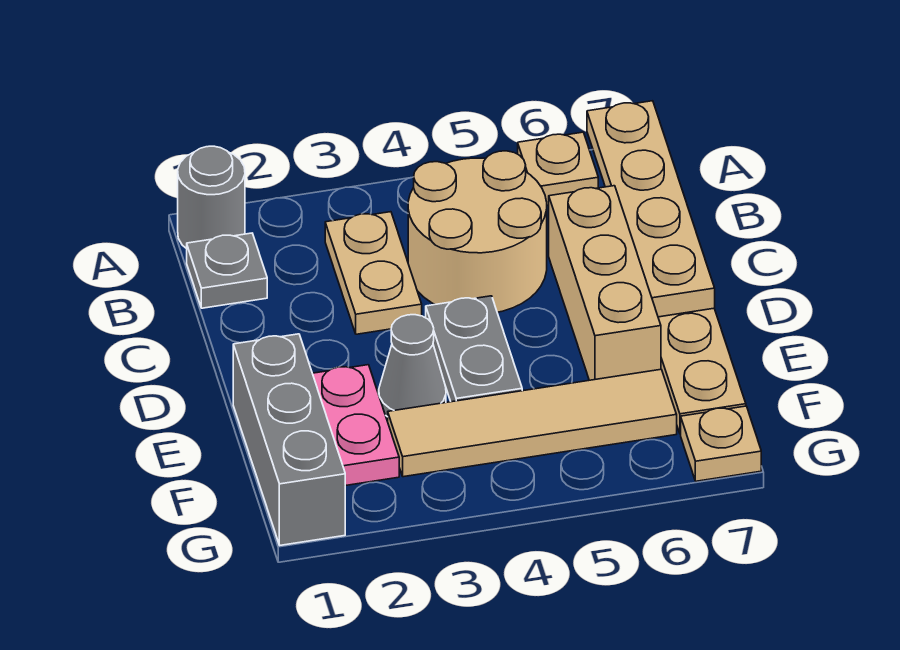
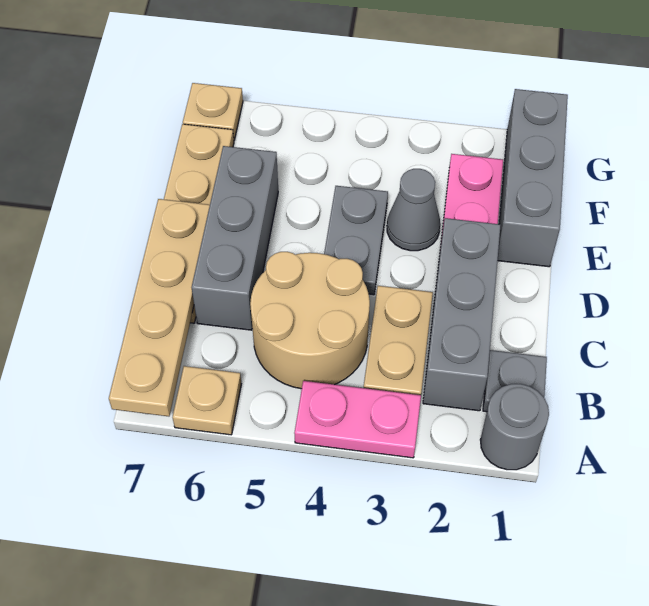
none -> pink plate A3:A4 level 1
none -> grey brick B2:D2 level 1
tan brick C6:E6 level 1 -> grey brick C6:E6 level 1
tan tile F3:F6 level 1 -> none

